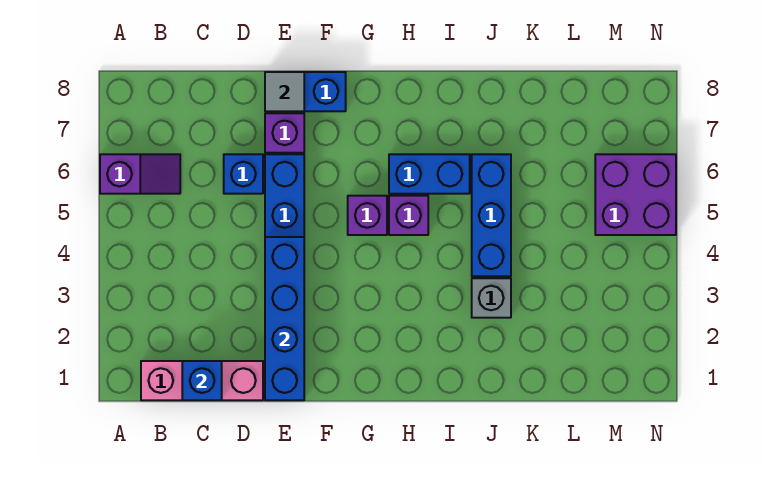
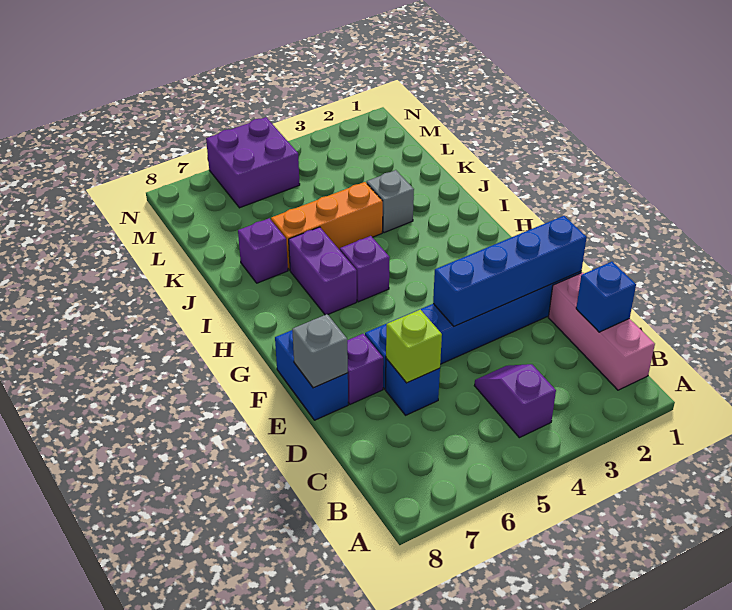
purple slope A6:B6 level 1 top A -> purple slope B4:C4 level 1 top B
none -> lime brick D6 level 2
grey tile E8 level 2 -> grey brick E8 level 2
purple brick G5 level 1 -> purple brick J7 level 1
blue brick H6:I6 level 1 -> purple brick H6:I6 level 1
blue brick J4:J6 level 1 -> orange brick J4:J6 level 1

